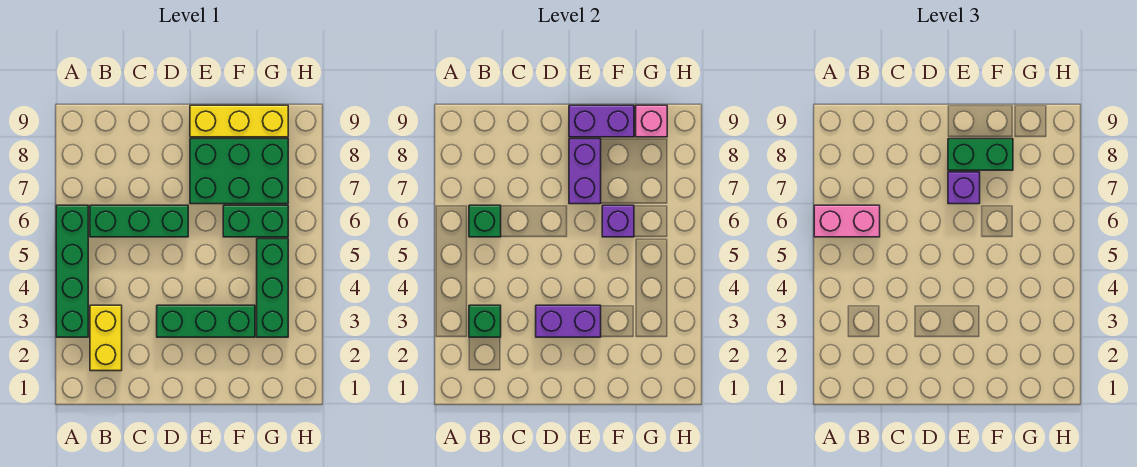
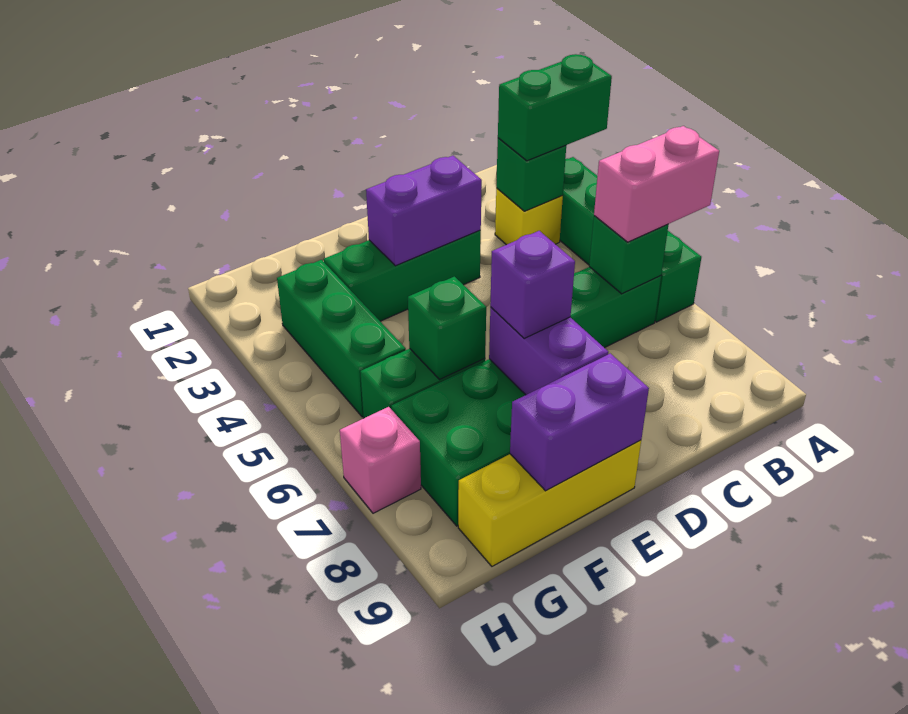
yellow brick B2:B3 level 1 -> yellow brick B3 level 1
green brick E8:F8 level 3 -> green brick A3:B3 level 3
purple brick F6 level 2 -> green brick F6 level 2
pink brick G9 level 2 -> pink brick H7 level 1

